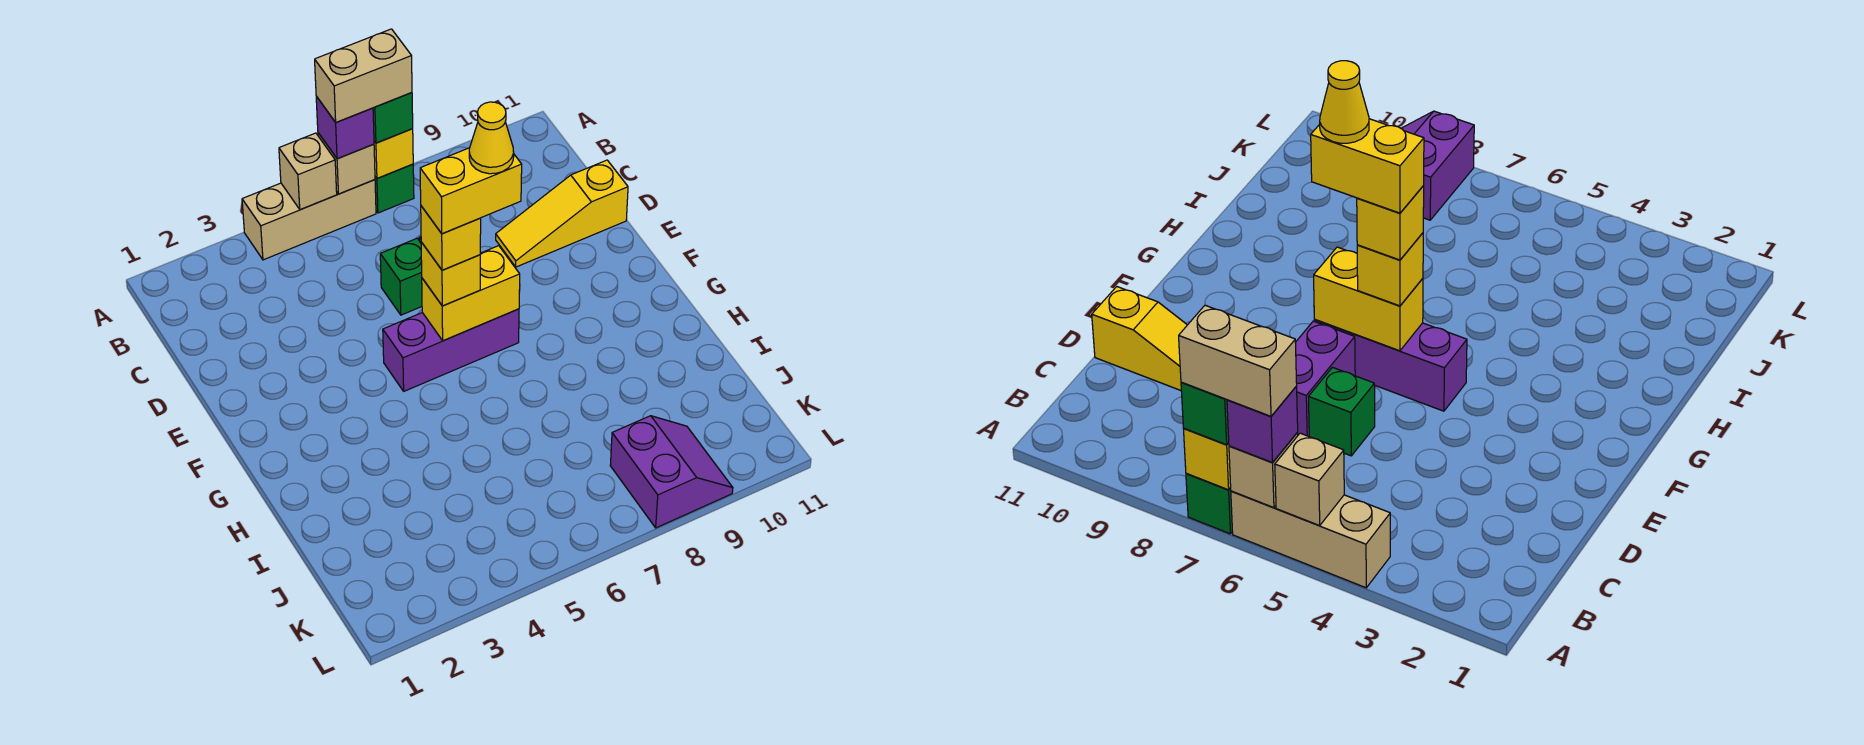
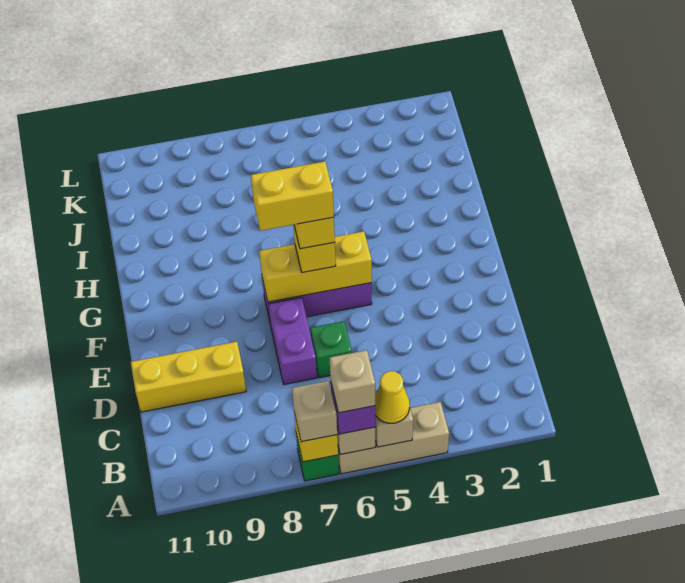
tan brick A6:A7 level 4 -> tan brick A6 level 4
green brick A7 level 3 -> tan brick A7 level 3
yellow slope D9:D11 level 1 top 11 -> yellow brick D9:D11 level 1
yellow brick F6:F7 level 2 -> yellow brick F5:F7 level 2
yellow cone F7 level 6 -> yellow cone A5 level 3
purple slope K8:L9 level 1 top 8 -> none

